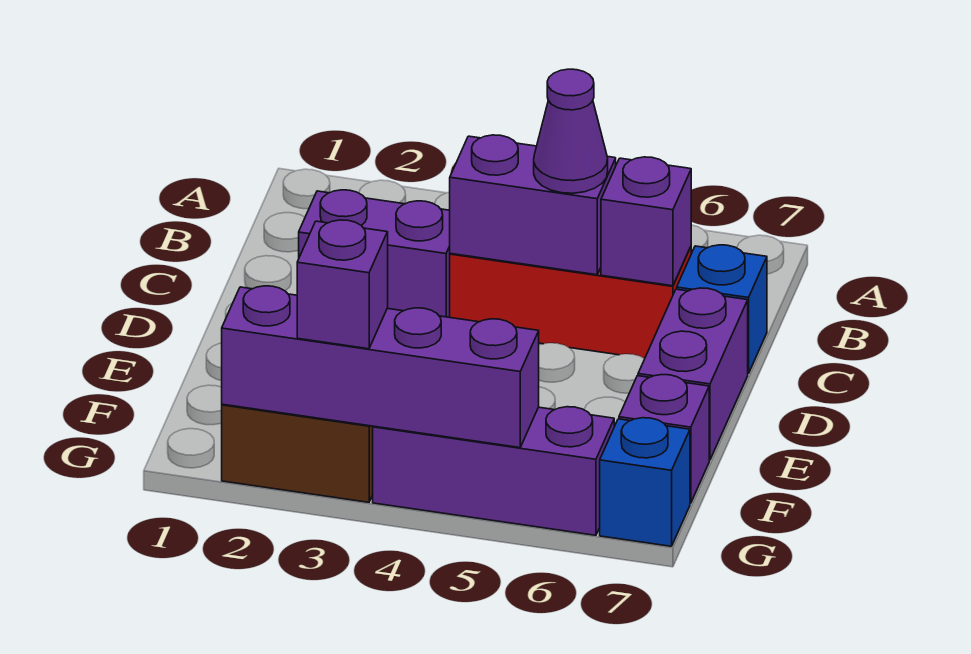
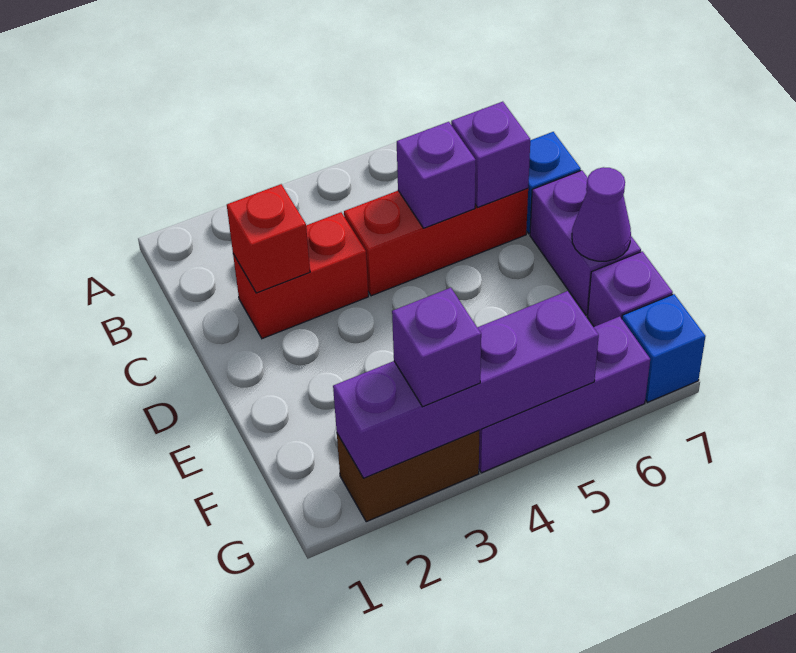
purple brick C2:C3 level 1 -> red brick C2:C3 level 1
none -> red brick C2 level 2
purple brick C4:C5 level 2 -> purple brick C5 level 2
purple cone C5 level 3 -> purple cone E7 level 2

